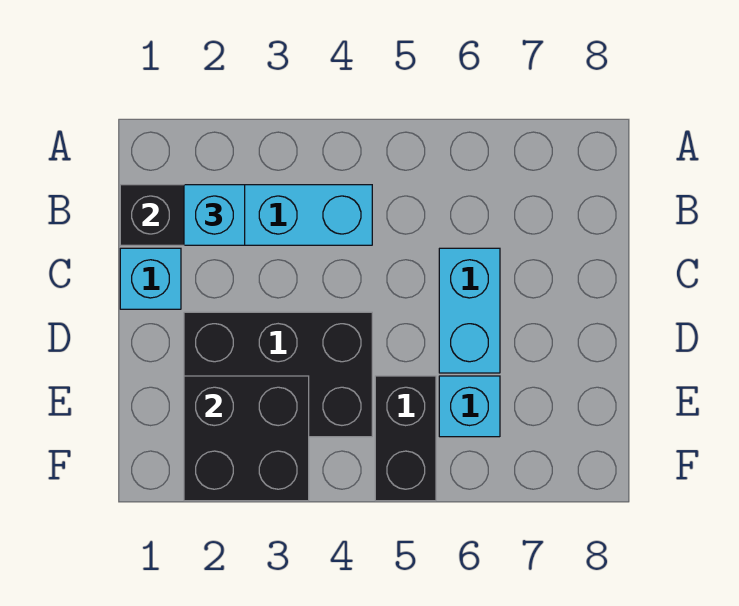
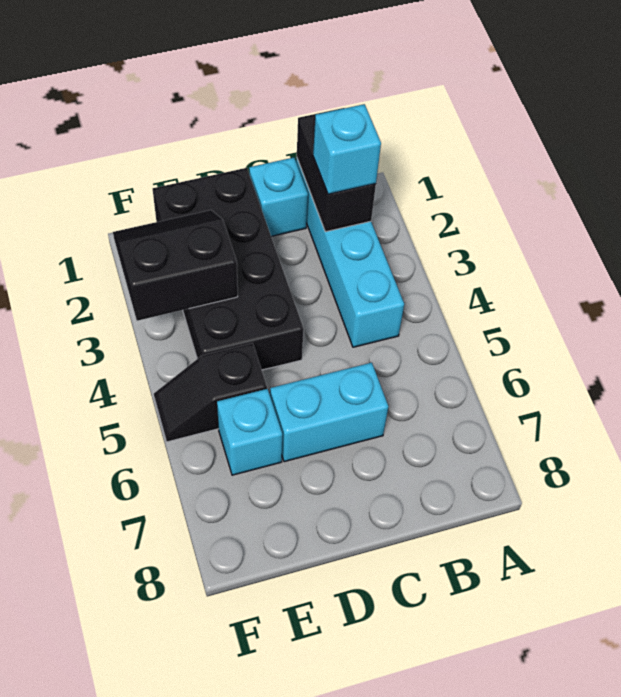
black brick D2:E4 level 1 -> black brick D1:E4 level 1
black brick E2:F3 level 2 -> black slope E2:F3 level 2 top 3
black brick E5:F5 level 1 -> black slope E5:F5 level 1 top E

